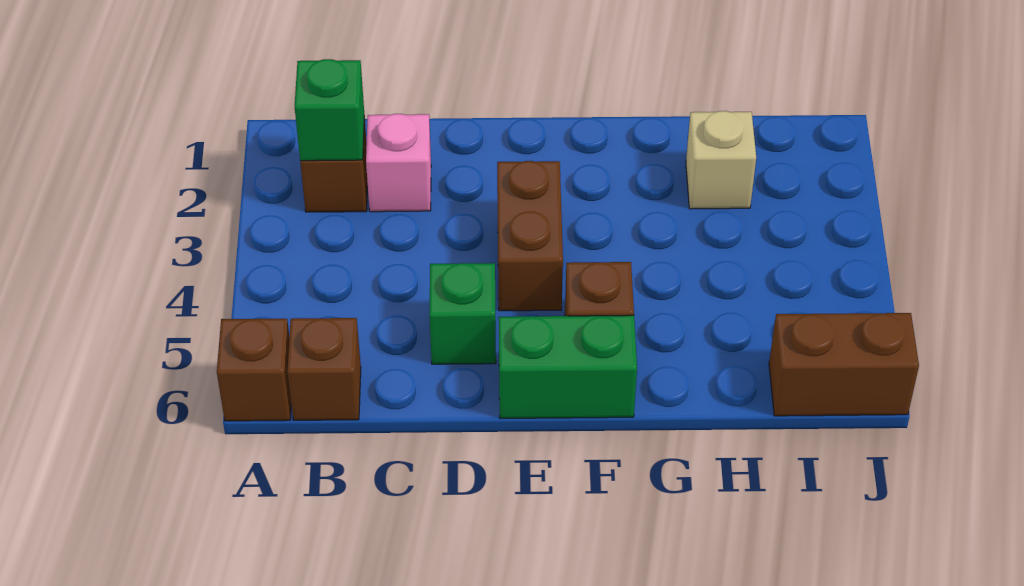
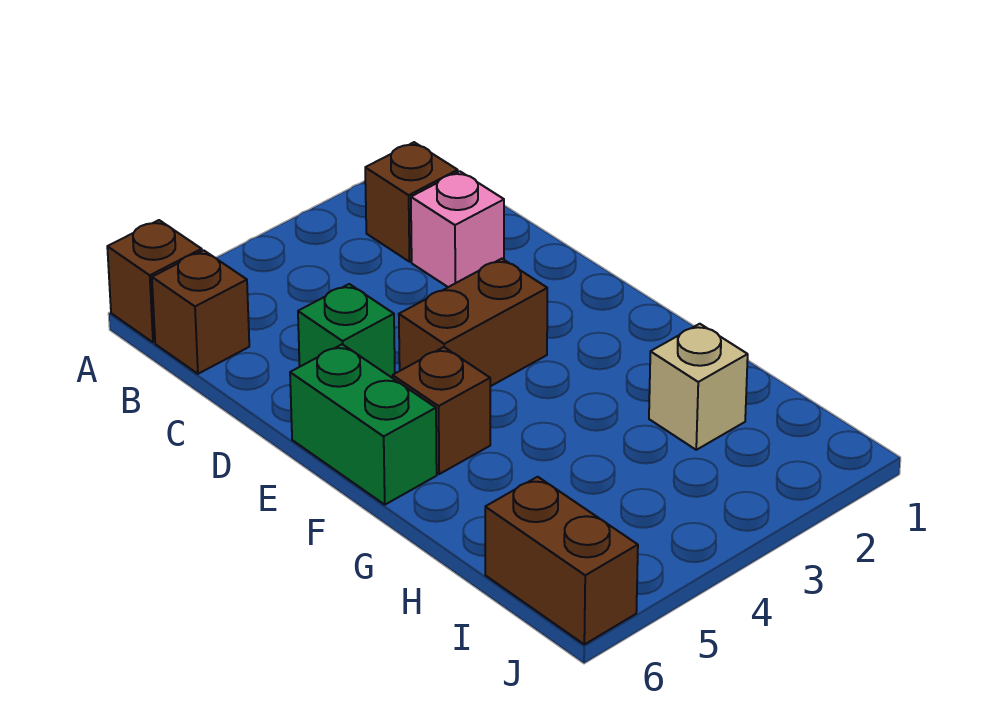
green brick B2 level 2 -> none

